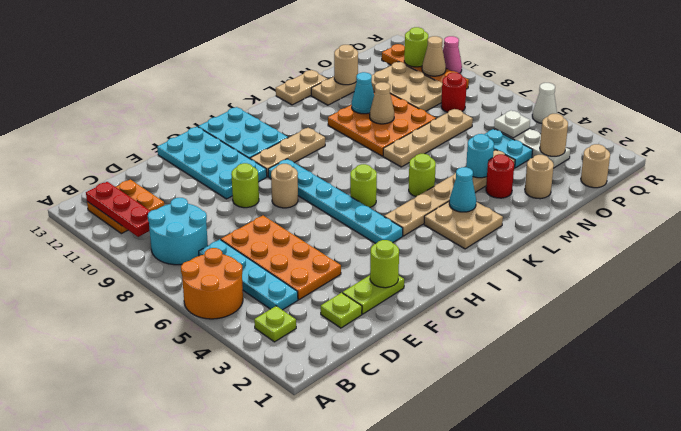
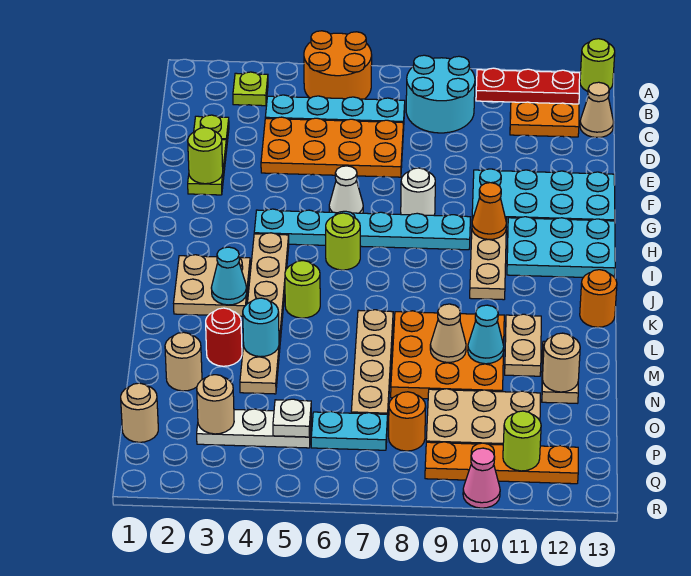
lime round brick F9 level 1 -> lime round brick A13 level 1
tan round brick G8 level 1 -> white round brick G8 level 1
none -> orange cone H10 level 2
none -> orange round brick K13 level 1
tan plate L13:M13 level 1 -> tan plate L11:M11 level 1
cyan plate O4:O5 level 1 -> cyan plate P6:P7 level 1
red round brick P8 level 1 -> orange round brick P8 level 1
tan cone Q10 level 2 -> tan cone C13 level 1
white cone R5 level 1 -> white cone G6 level 1

